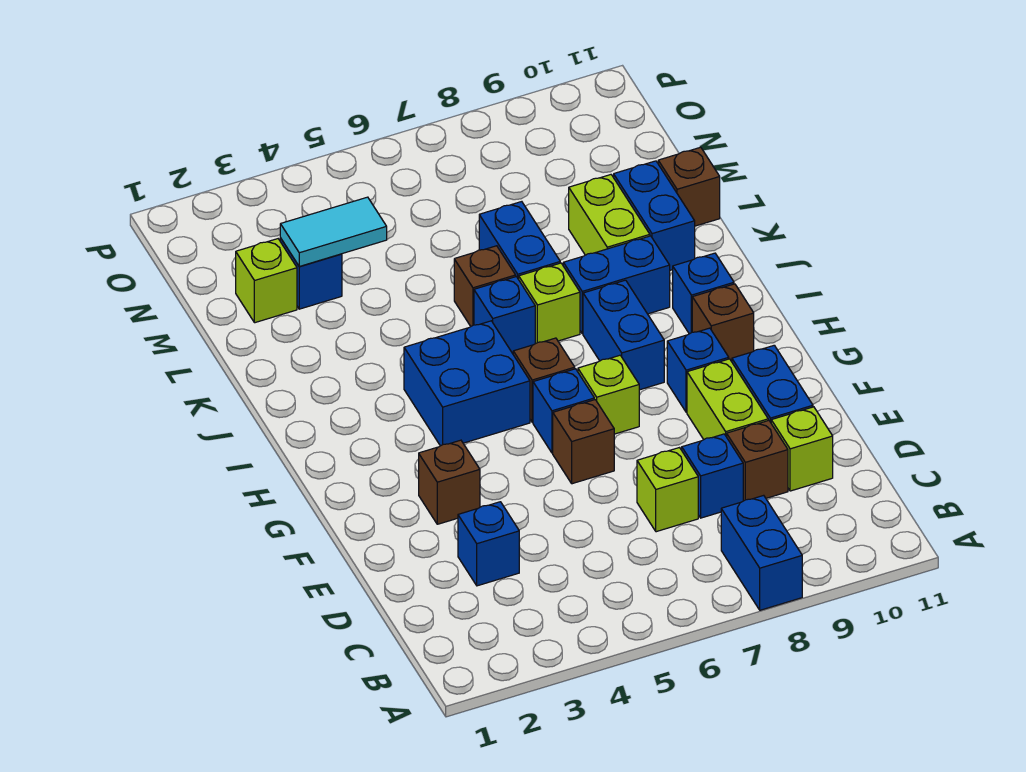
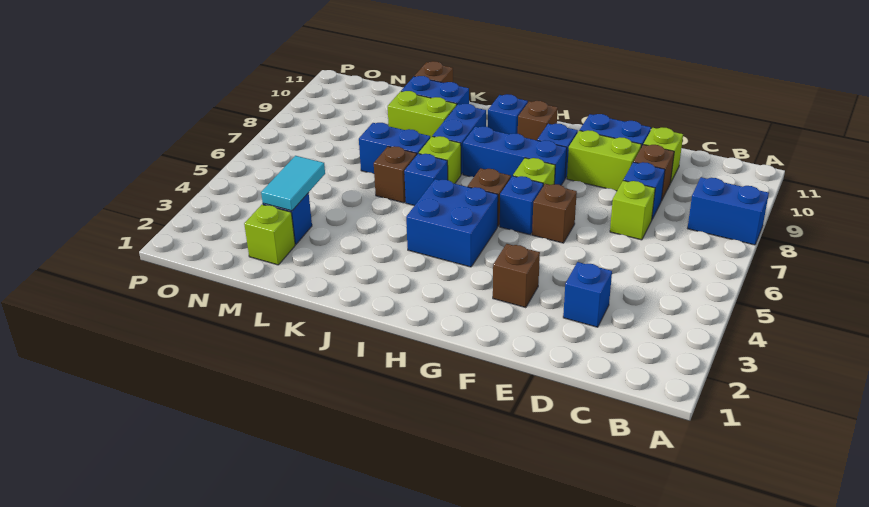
blue brick H8:I8 level 1 -> blue brick G8:I8 level 1

